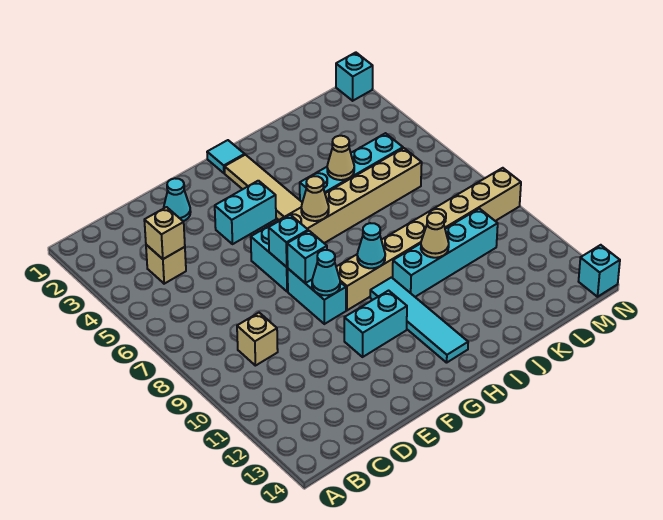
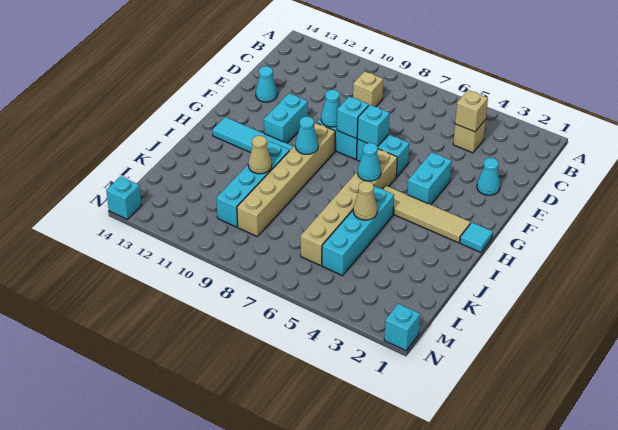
none -> cyan cone E13 level 1
tan brick G9:N9 level 1 -> tan brick G9:L9 level 1
tan cone H6 level 2 -> cyan cone H6 level 2

